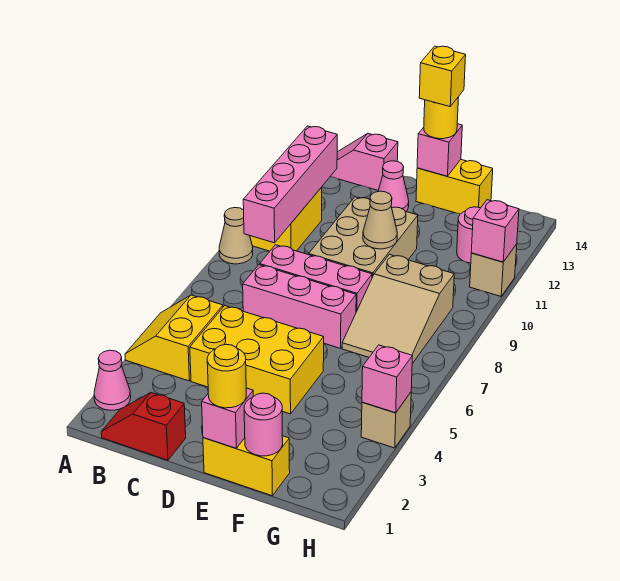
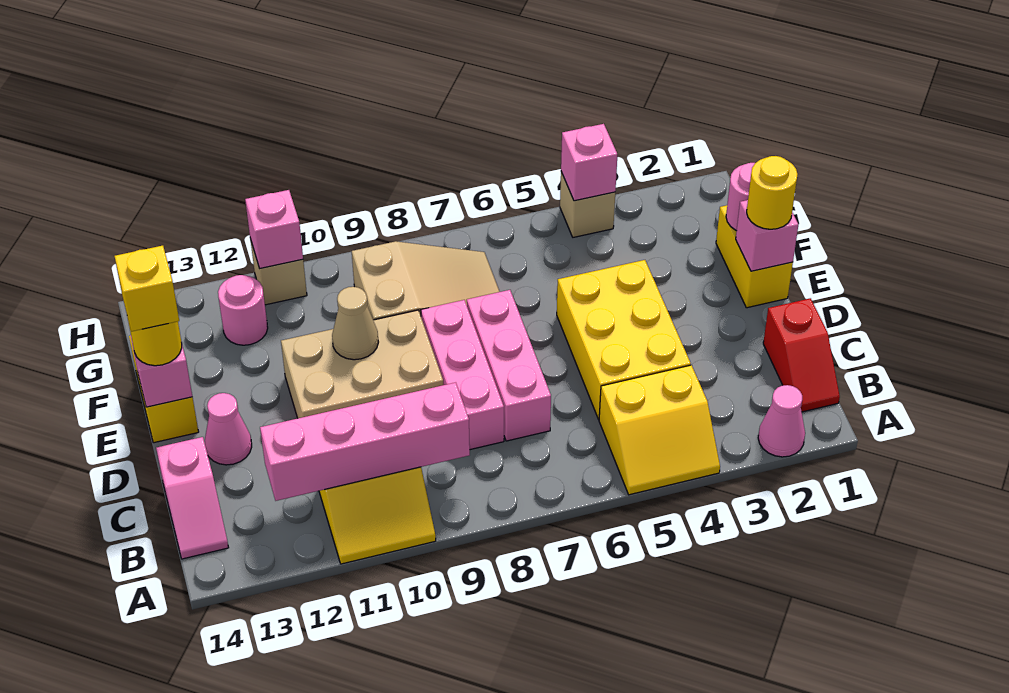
tan cone A9 level 1 -> none

